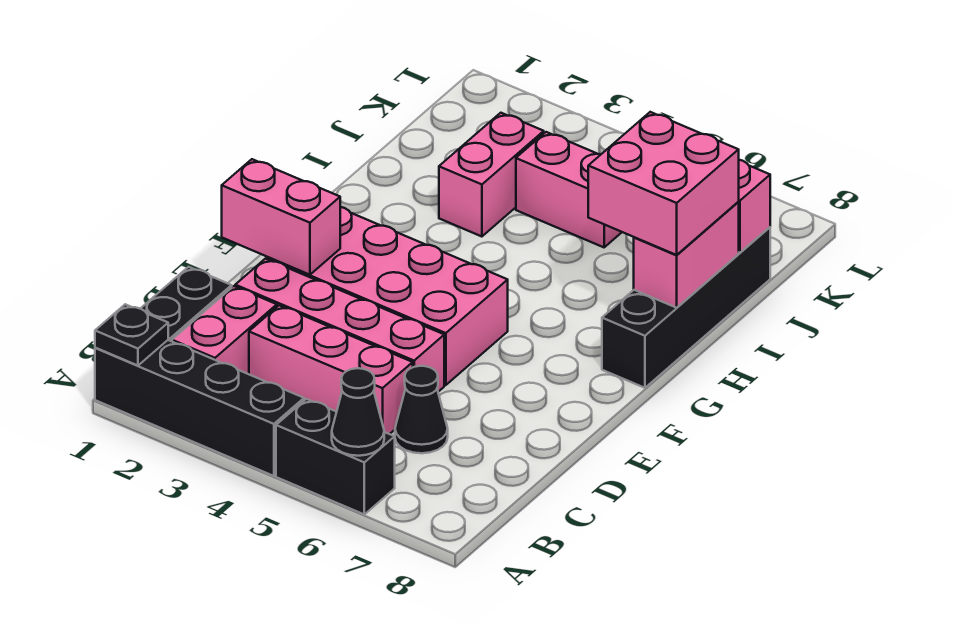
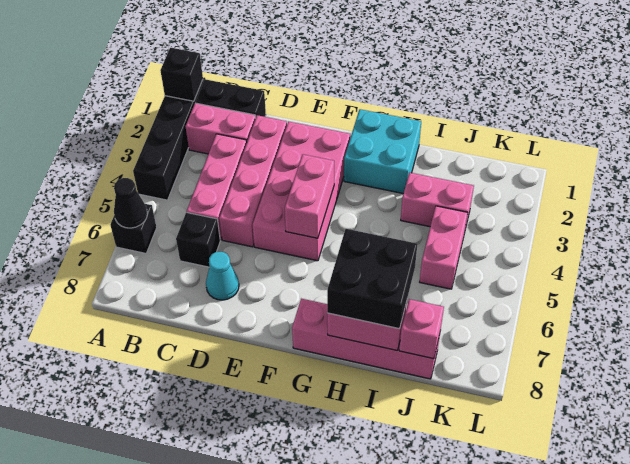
black plate A1 level 2 -> black brick A1 level 2
black brick A5:A6 level 1 -> black brick A6 level 1
black cone C6 level 1 -> black brick C6 level 1
none -> cyan cone D7 level 1
pink brick E1:E2 level 2 -> pink brick F4:F5 level 2
none -> cyan brick G1:H2 level 1
black brick G8:J8 level 1 -> pink brick G8:J8 level 1
pink brick H7:I8 level 3 -> black brick H7:I8 level 3

